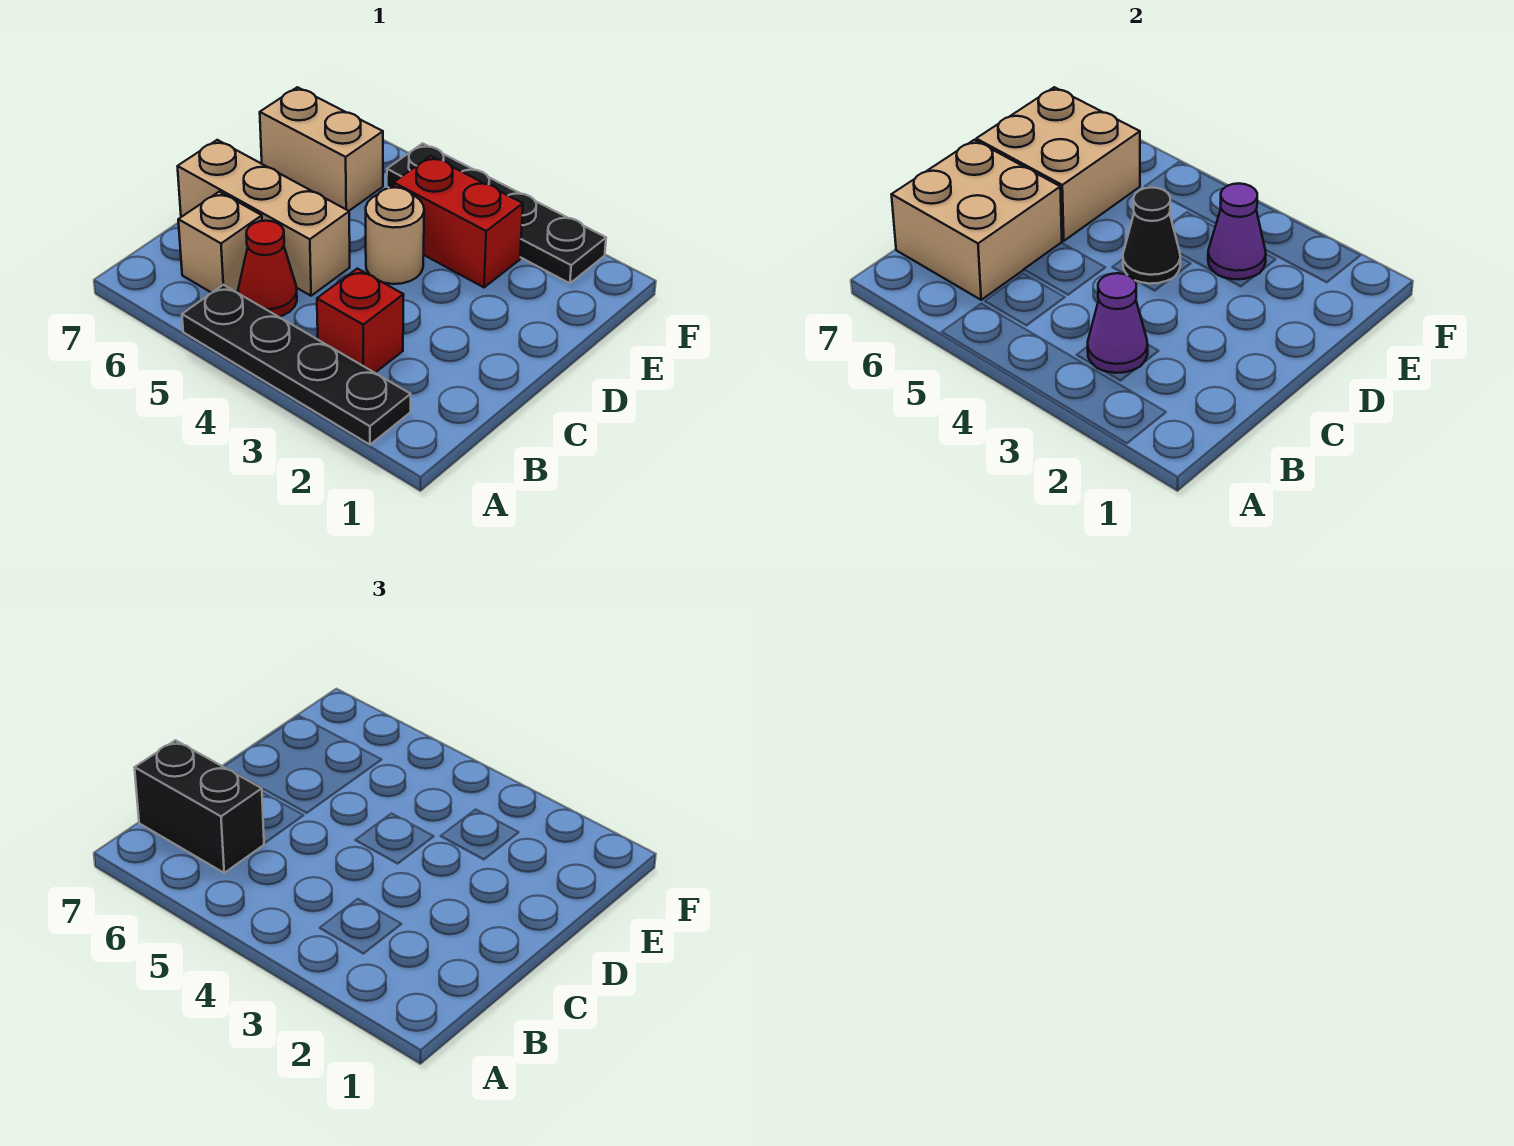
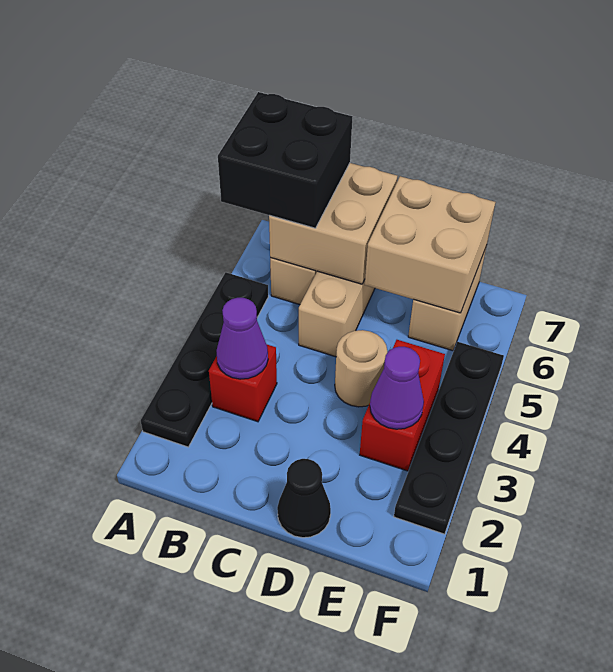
red cone B5 level 1 -> none
black brick B6:B7 level 3 -> black brick A6:B7 level 3
black cone D4 level 2 -> black cone D1 level 1

